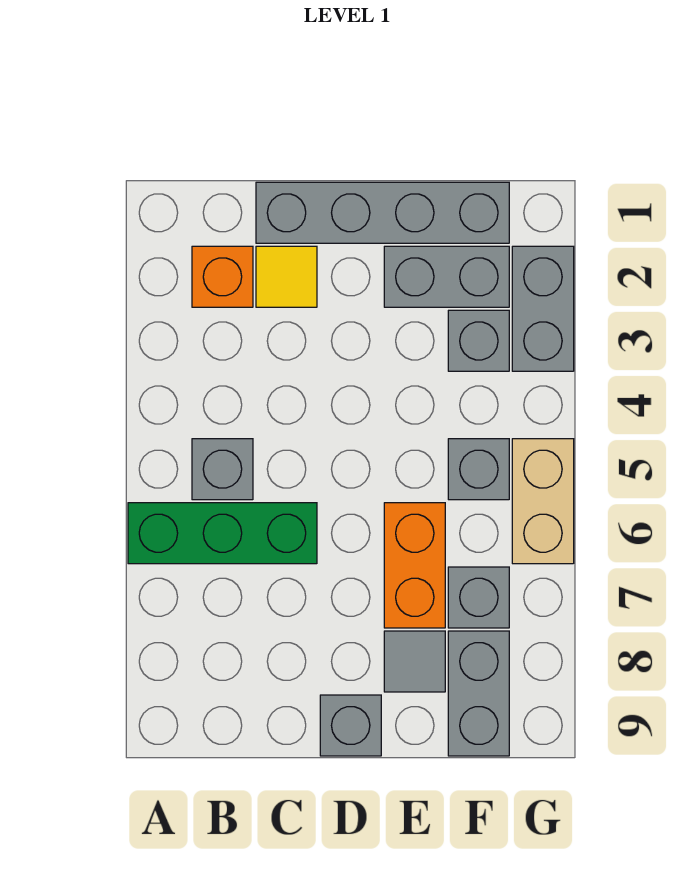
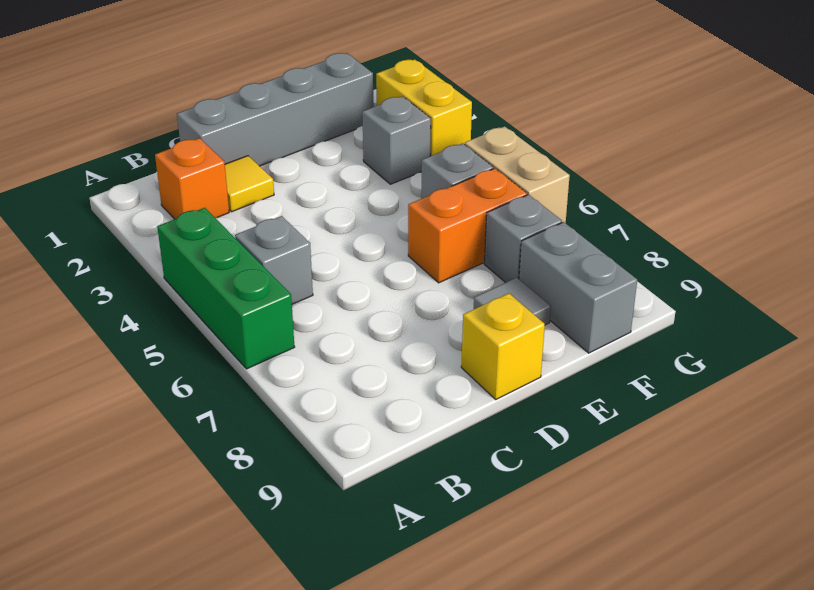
green brick A6:C6 level 1 -> green brick A4:A6 level 1
grey brick D9 level 1 -> yellow brick D9 level 1
grey brick E2:F2 level 1 -> none
orange brick E6:E7 level 1 -> orange brick E6:F6 level 1
grey brick G2:G3 level 1 -> yellow brick G2:G3 level 1

